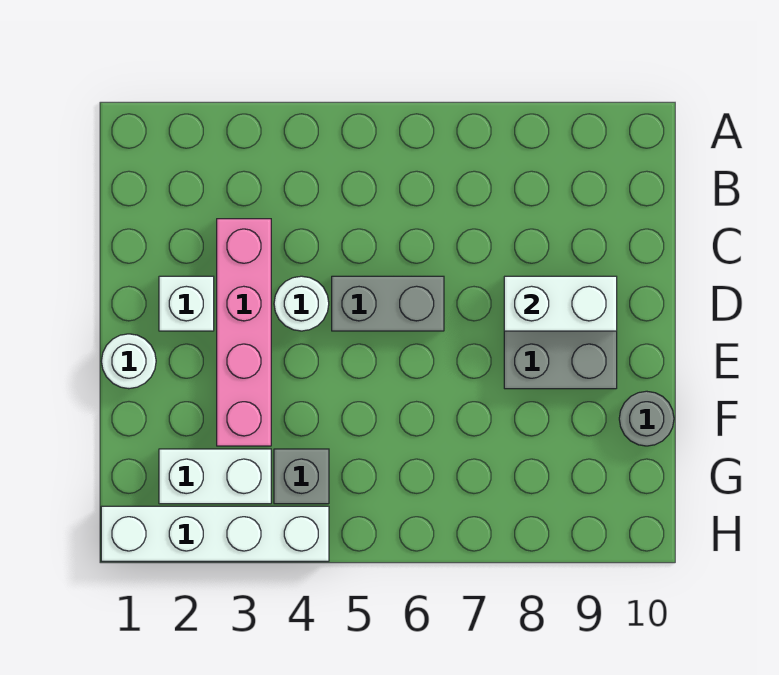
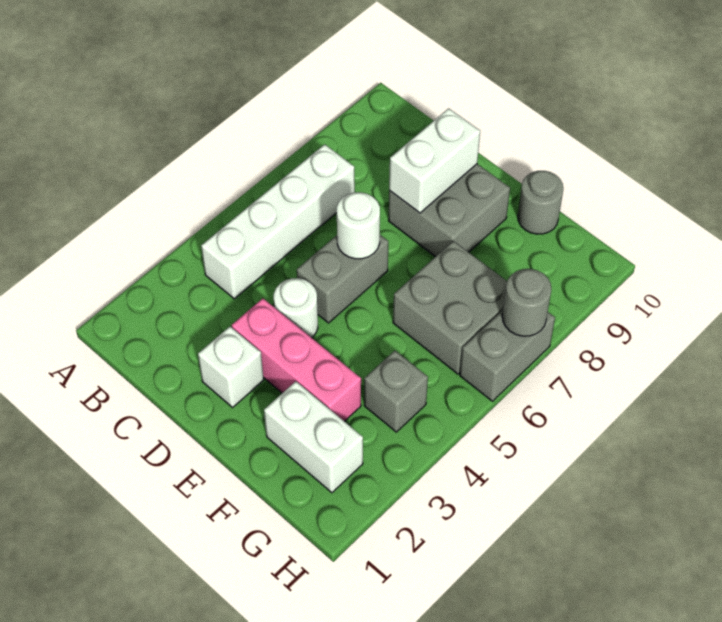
pink brick C3:F3 level 1 -> pink brick D3:F3 level 1
white round brick E1 level 1 -> white round brick D6 level 2
none -> grey brick F6:G7 level 1
white brick G2:G3 level 1 -> white brick F2:G2 level 1
white brick H1:H4 level 1 -> white brick B4:B7 level 1
none -> grey brick H6:H7 level 1
none -> grey round brick H7 level 2

